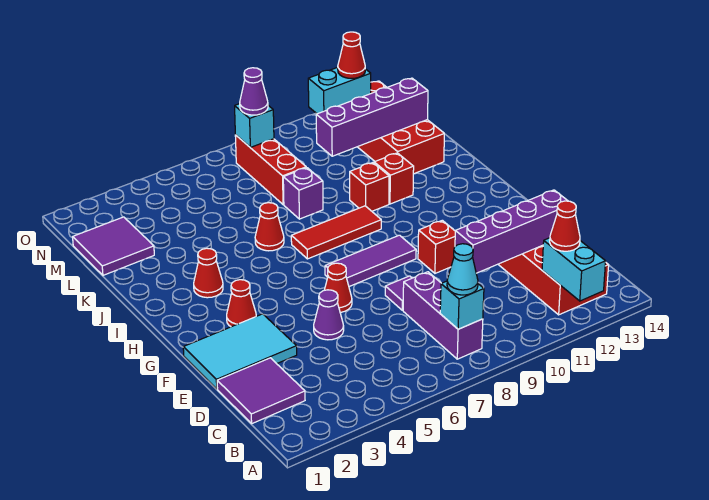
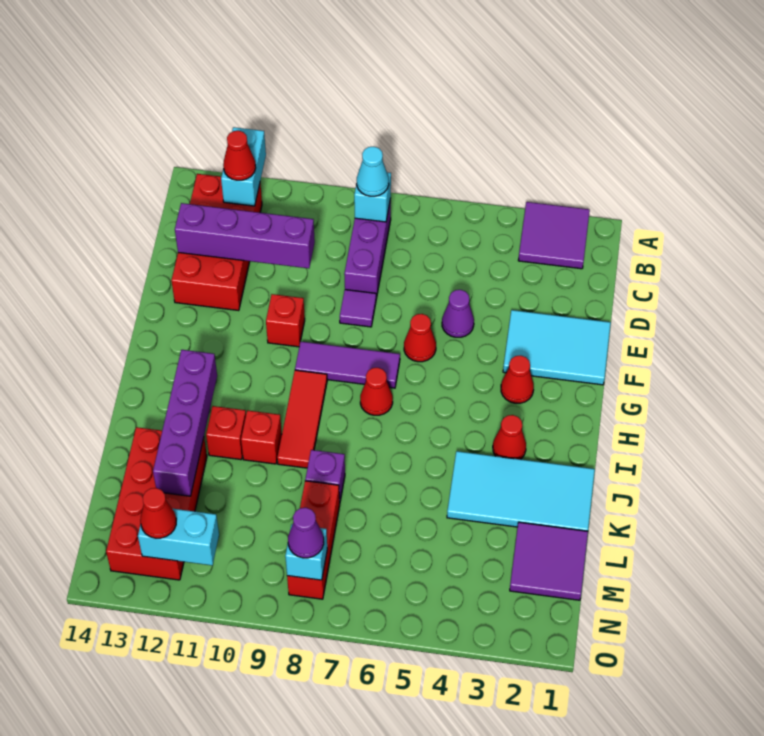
purple tile C1:D2 level 1 -> purple tile A2:B3 level 1
red tile I7:I9 level 1 -> red tile H9:J9 level 1
none -> cyan tile J1:K4 level 1
red cone J6 level 1 -> red cone H7 level 1
purple brick L10:L13 level 2 -> purple brick I12:L12 level 2

